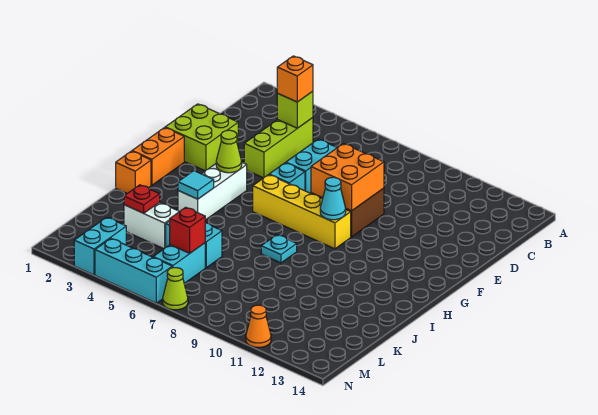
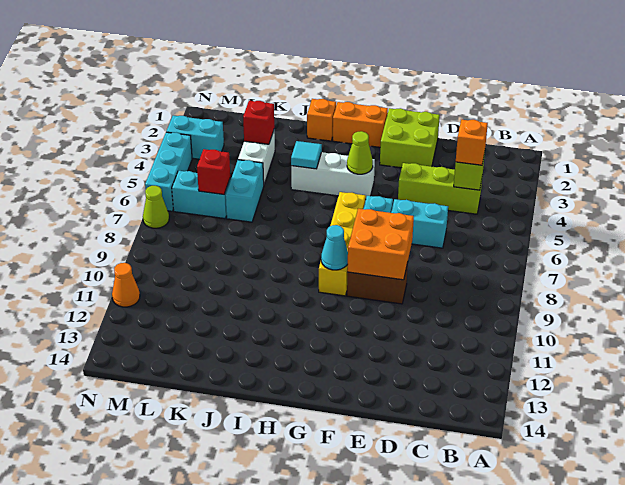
cyan plate I8 level 1 -> none
red plate K3 level 2 -> red brick K3 level 2

